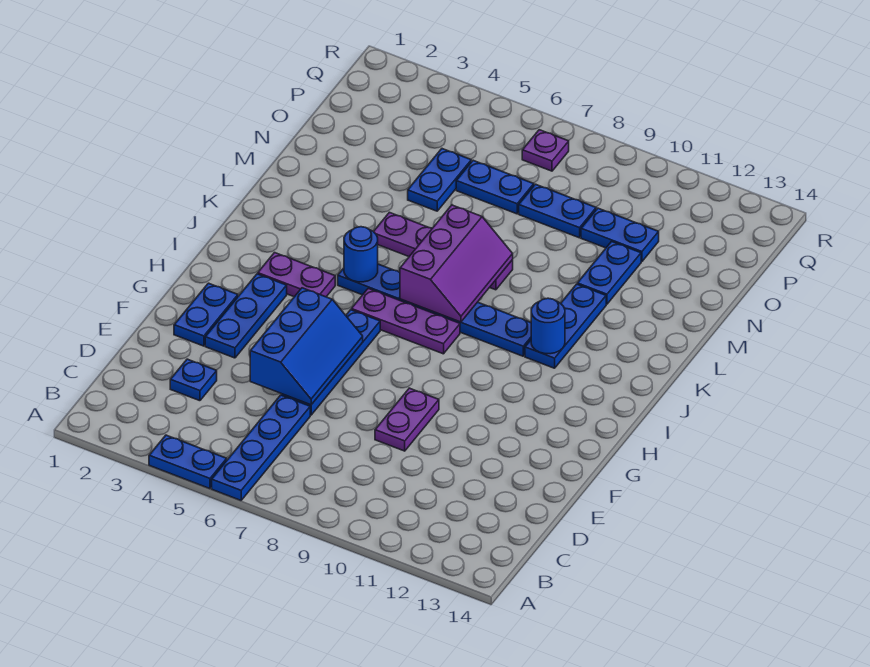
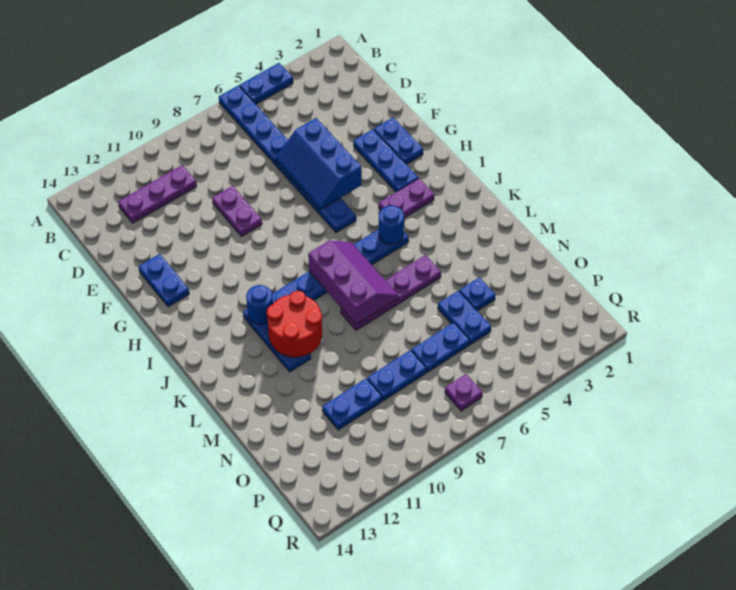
blue plate D3 level 1 -> blue plate N4 level 1
purple plate I6:I8 level 1 -> purple plate C10:C12 level 1
purple slope J7:L8 level 2 top 7 -> purple slope J7:L8 level 2 top 8
none -> red round brick K10:L11 level 2
blue plate M11:N11 level 1 -> blue plate F13:G13 level 1

